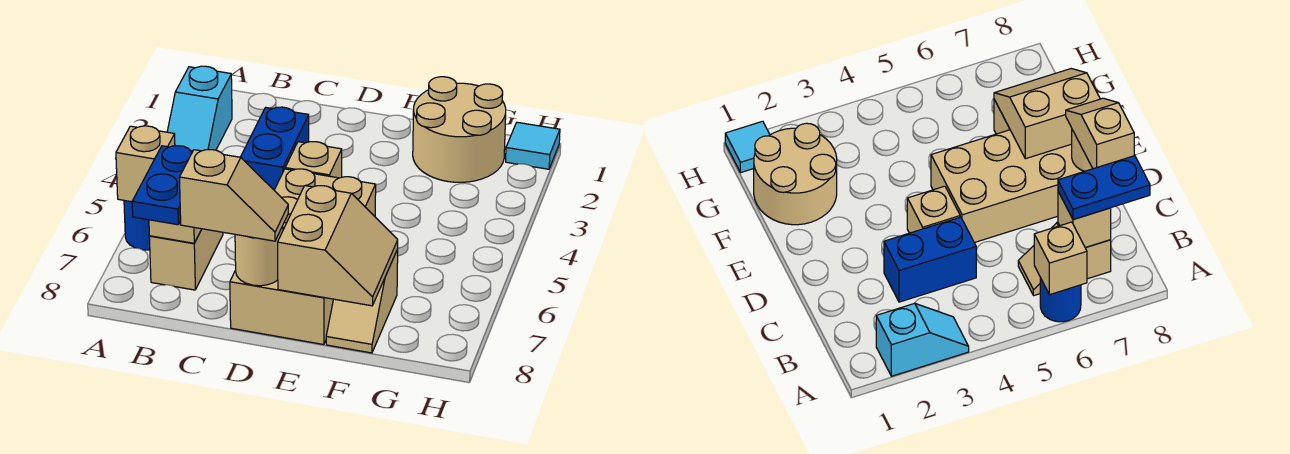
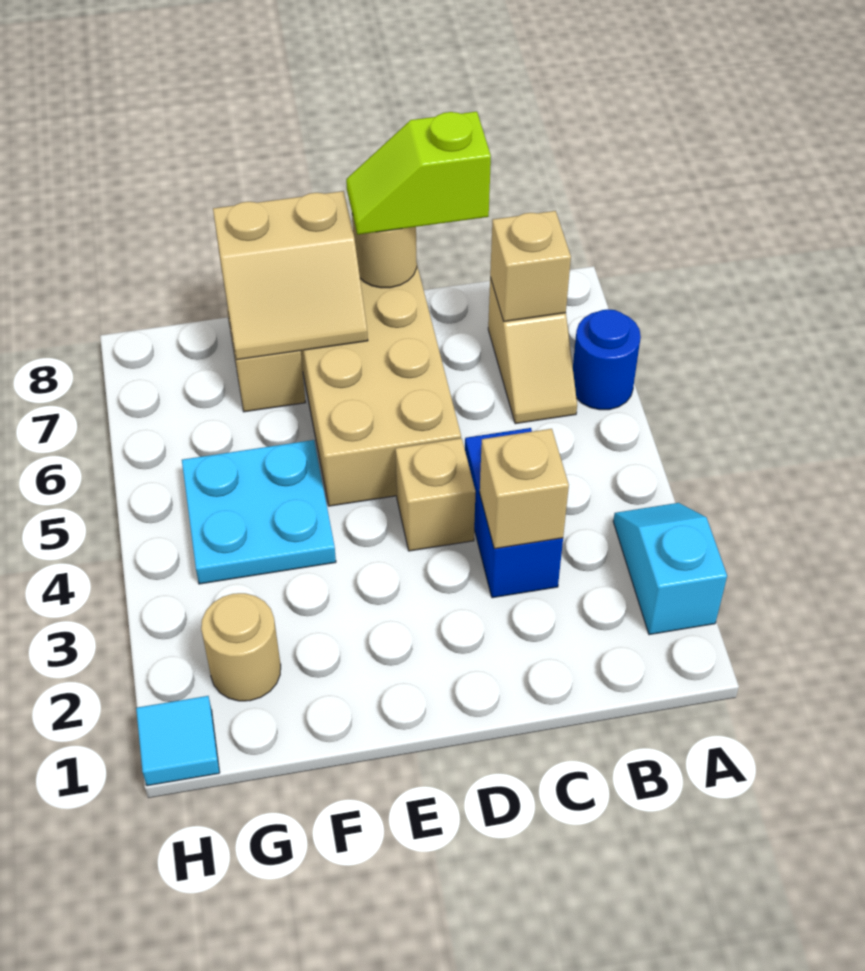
tan brick A6 level 2 -> tan brick C3 level 2
blue plate B7:B8 level 3 -> none
tan slope C8:D8 level 3 top C -> lime slope C8:D8 level 3 top C
tan slope E7:F8 level 2 top E -> tan slope E7:F8 level 2 top 8
tan round brick F1:G2 level 1 -> tan round brick G2 level 1
none -> cyan plate F4:G5 level 1

